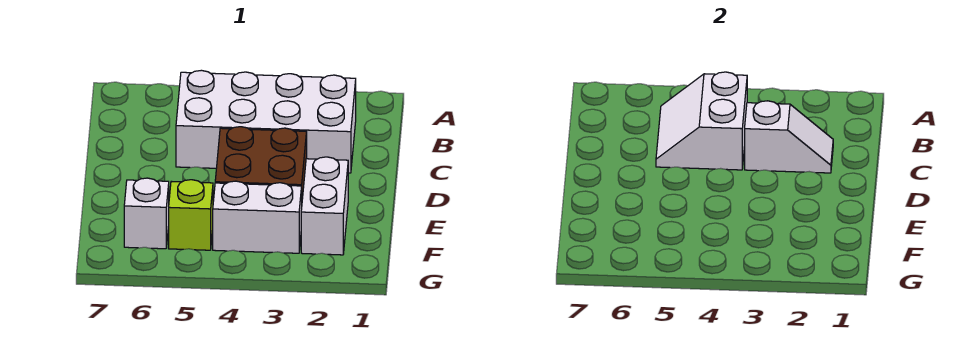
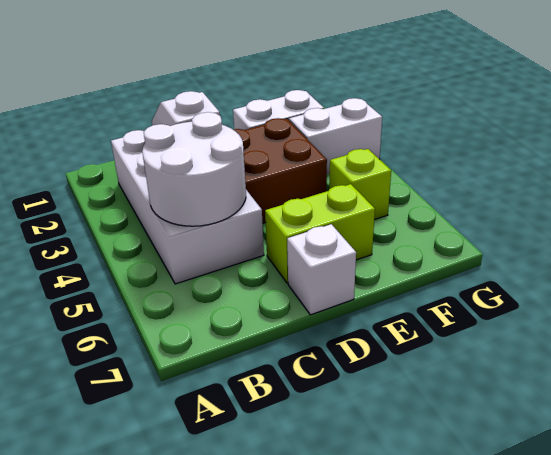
white slope B4:C5 level 2 top 4 -> white round brick B4:C5 level 2
none -> lime brick D6:E6 level 1
white brick F3:F4 level 1 -> white brick F3:G3 level 1
white brick F6 level 1 -> white brick D7 level 1

